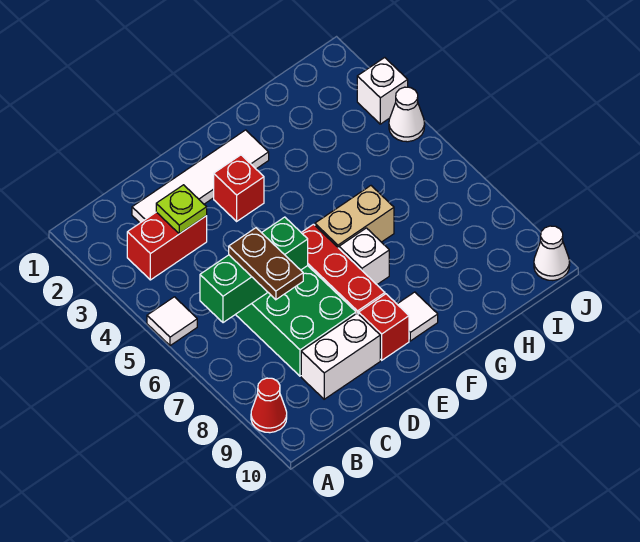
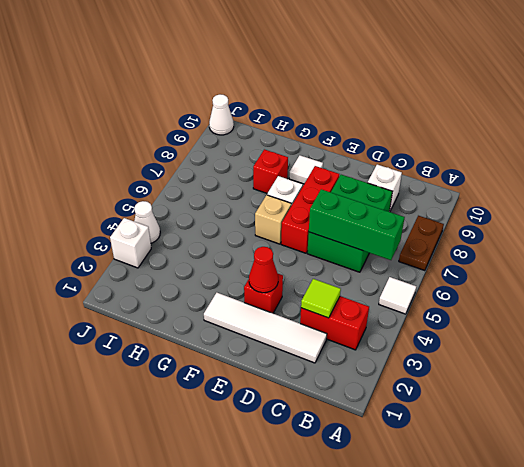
red cone A9 level 1 -> red cone E3 level 2
lime plate C3 level 2 -> lime tile C3 level 2
brown plate C6:C7 level 3 -> brown plate A7:A8 level 1
white brick C9:D9 level 1 -> white brick C9 level 1
red brick E9 level 1 -> red brick G8 level 1
tan brick F6:G6 level 1 -> tan brick F6 level 1

